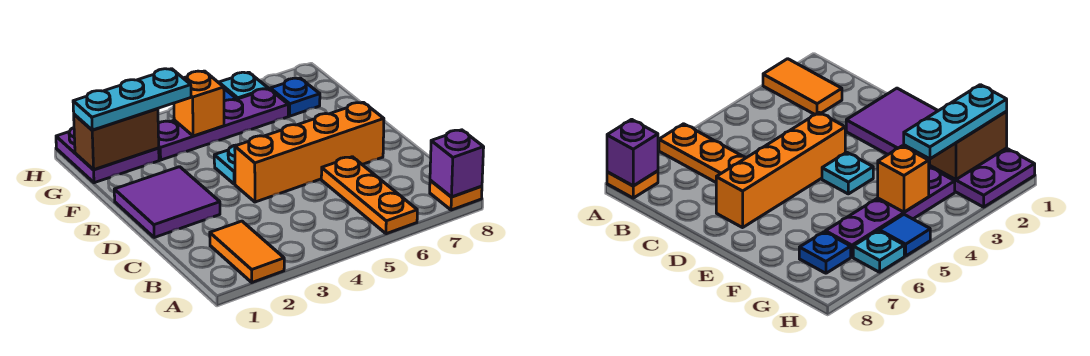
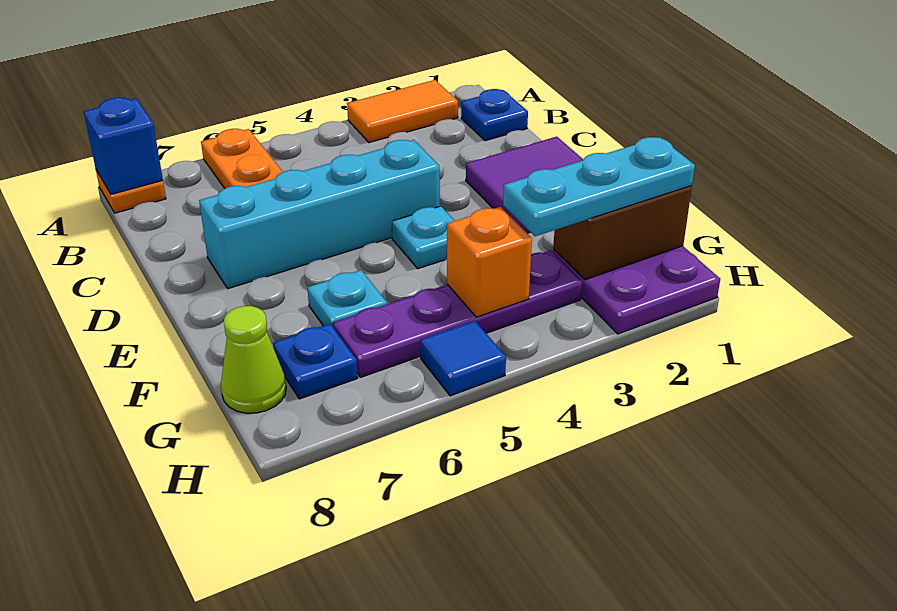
orange tile A2:B2 level 1 -> orange tile A2:A3 level 1
purple brick A8 level 2 -> blue brick A8 level 2
none -> blue plate B1 level 1
orange brick D4:D7 level 1 -> cyan brick D4:D7 level 1
none -> lime cone G8 level 1
cyan plate H6 level 1 -> cyan plate F6 level 1

